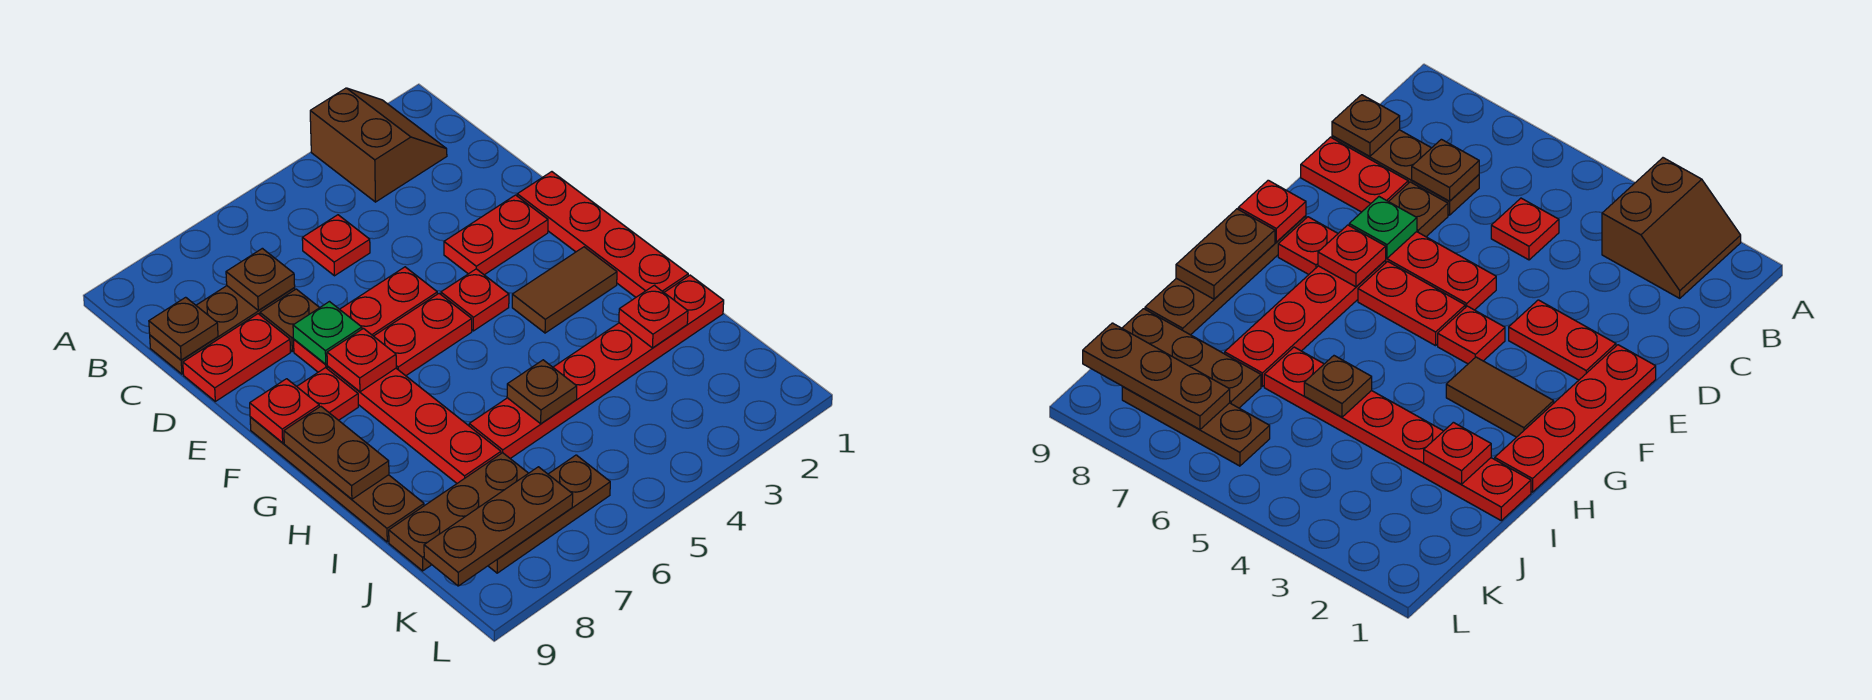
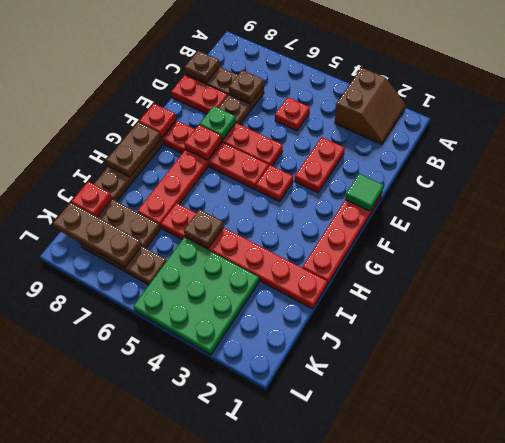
none -> green tile E1 level 2
red plate E2:E3 level 1 -> red plate D3:E3 level 1
brown tile G2:G3 level 1 -> none
red plate I2 level 2 -> red plate J9 level 2
none -> green plate J3:L5 level 1

